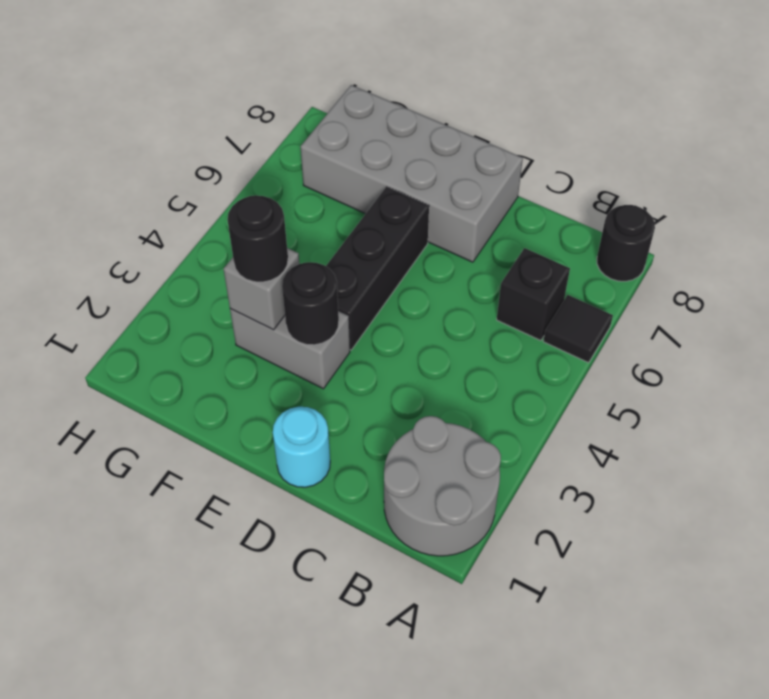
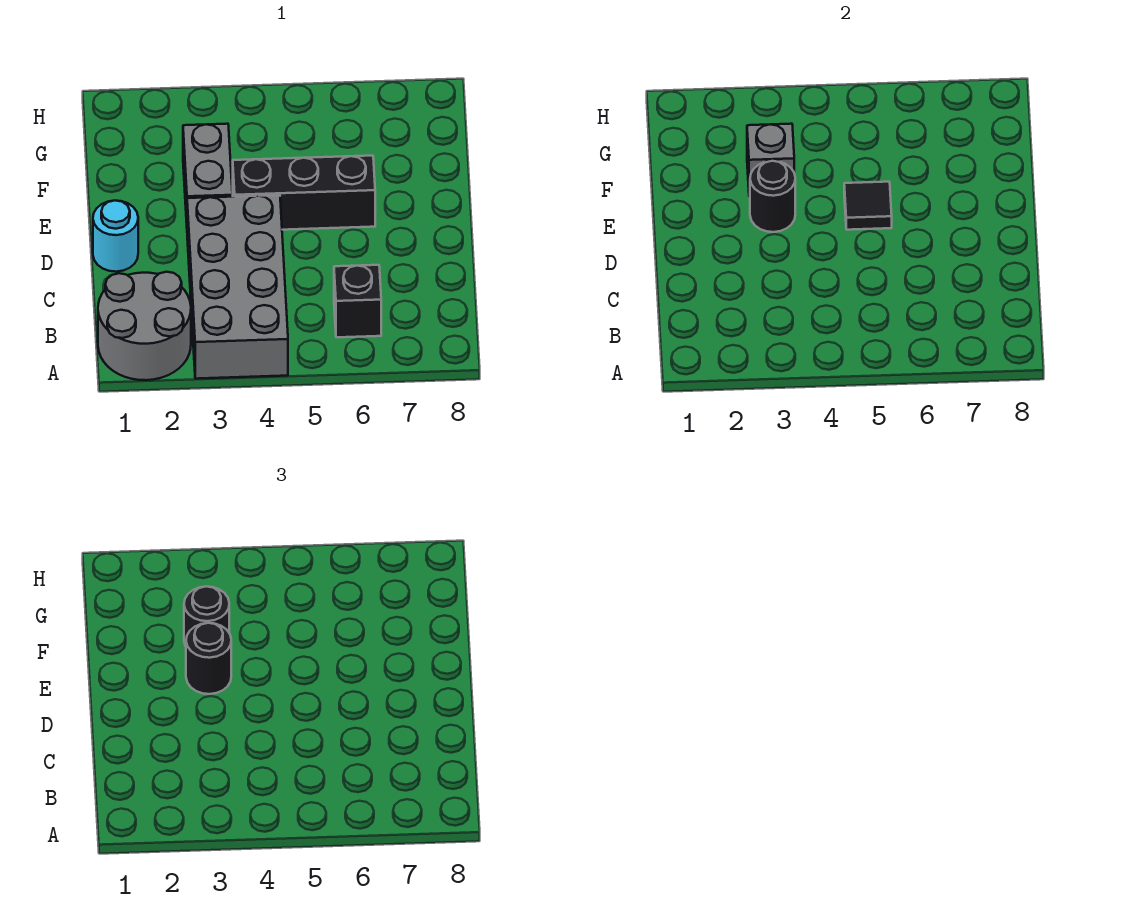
black tile A6 level 1 -> black tile E5 level 2
black round brick A8 level 1 -> black round brick E3 level 3
grey brick D7:G8 level 1 -> grey brick A3:D4 level 1

